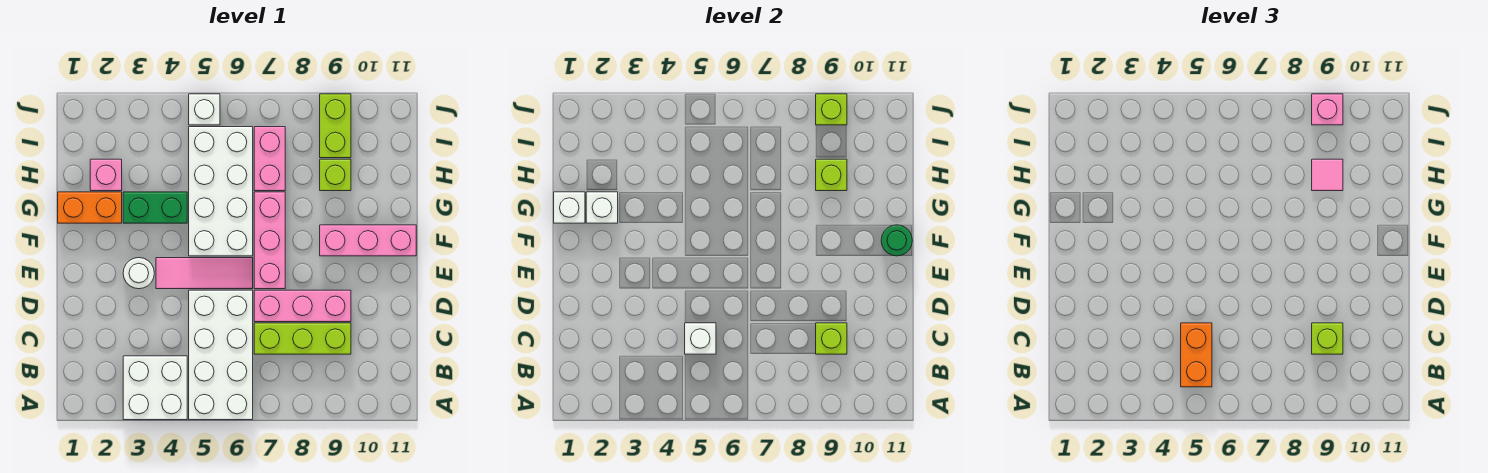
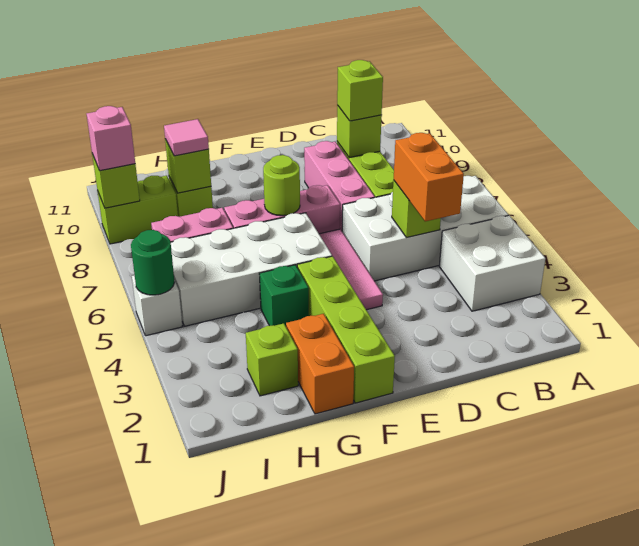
orange brick B5:C5 level 3 -> orange brick C4:C5 level 3
white brick C5 level 2 -> lime brick C5 level 2
white round brick E3 level 1 -> none
none -> lime brick F1:F4 level 1
none -> lime round brick F7 level 2
pink brick F9:F11 level 1 -> none
green round brick F11 level 2 -> green round brick J5 level 2
white brick G1 level 2 -> none
white brick G2 level 2 -> none
green brick G3:G4 level 1 -> green brick G4 level 1
pink brick H2 level 1 -> lime brick H2 level 1

